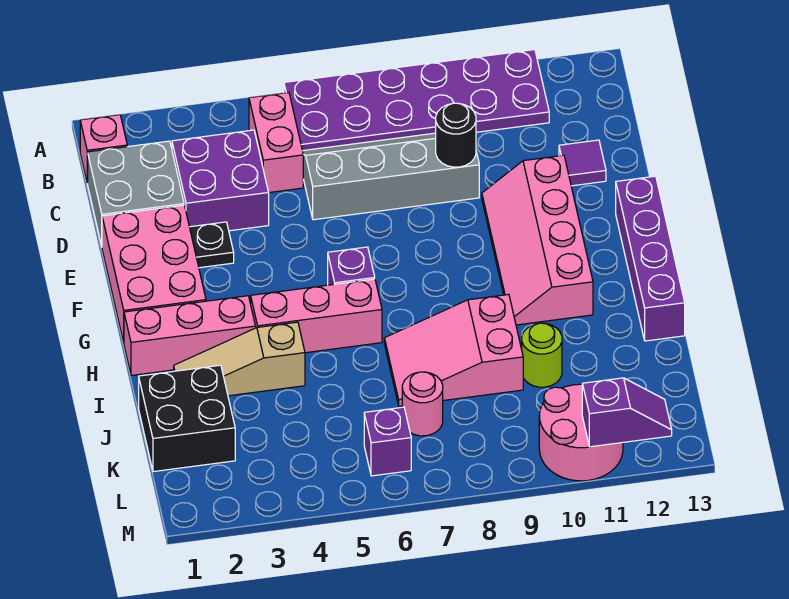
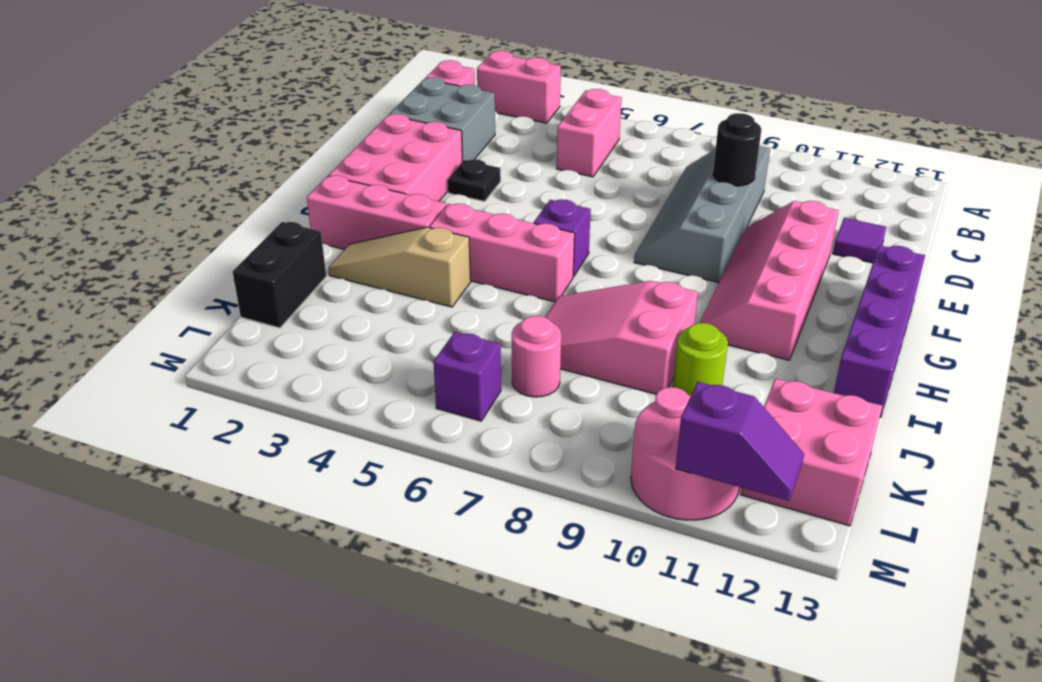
none -> pink brick A2:A3 level 1
purple plate A6:B11 level 1 -> none
purple brick C3:D4 level 1 -> none
grey slope C6:D9 level 1 top D -> grey slope C8:F9 level 1 top 9
black brick J1:K2 level 1 -> black brick J1:K1 level 1
none -> pink brick K12:L13 level 1

